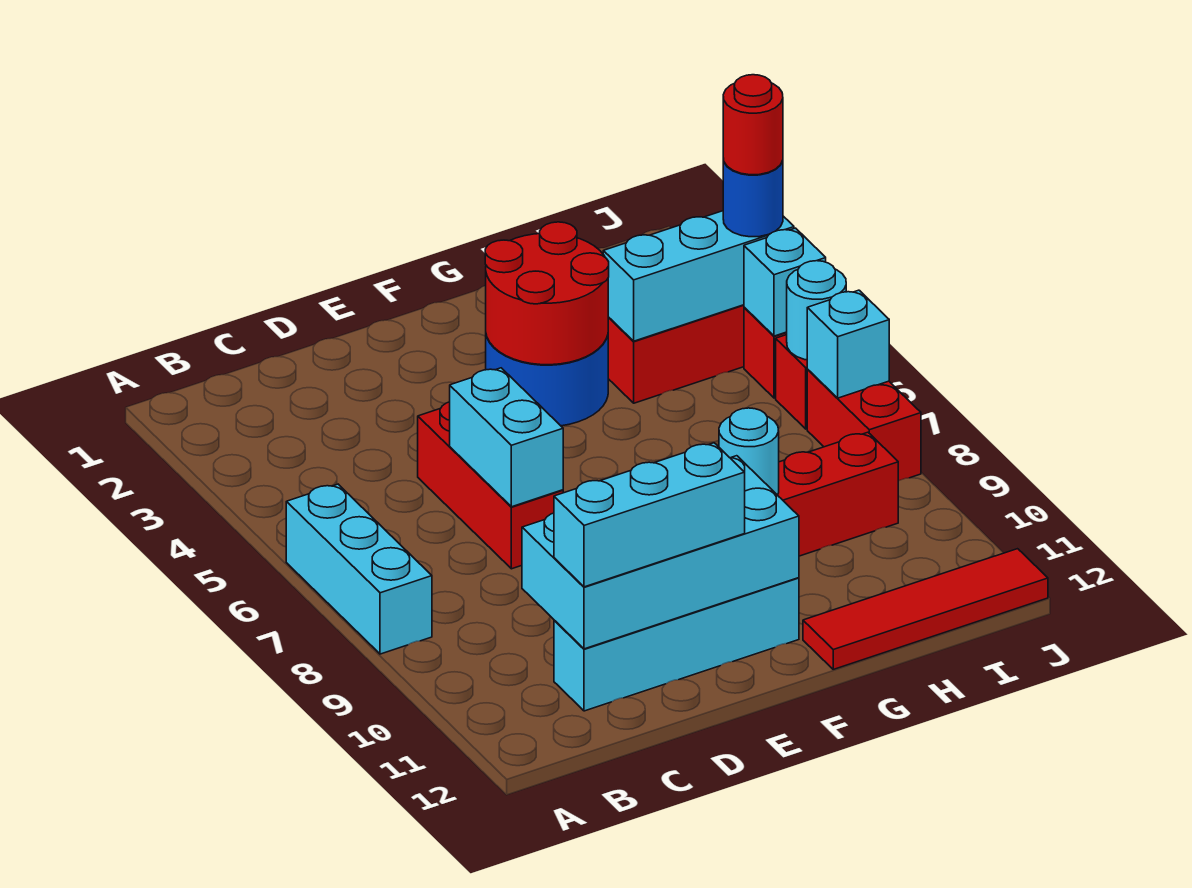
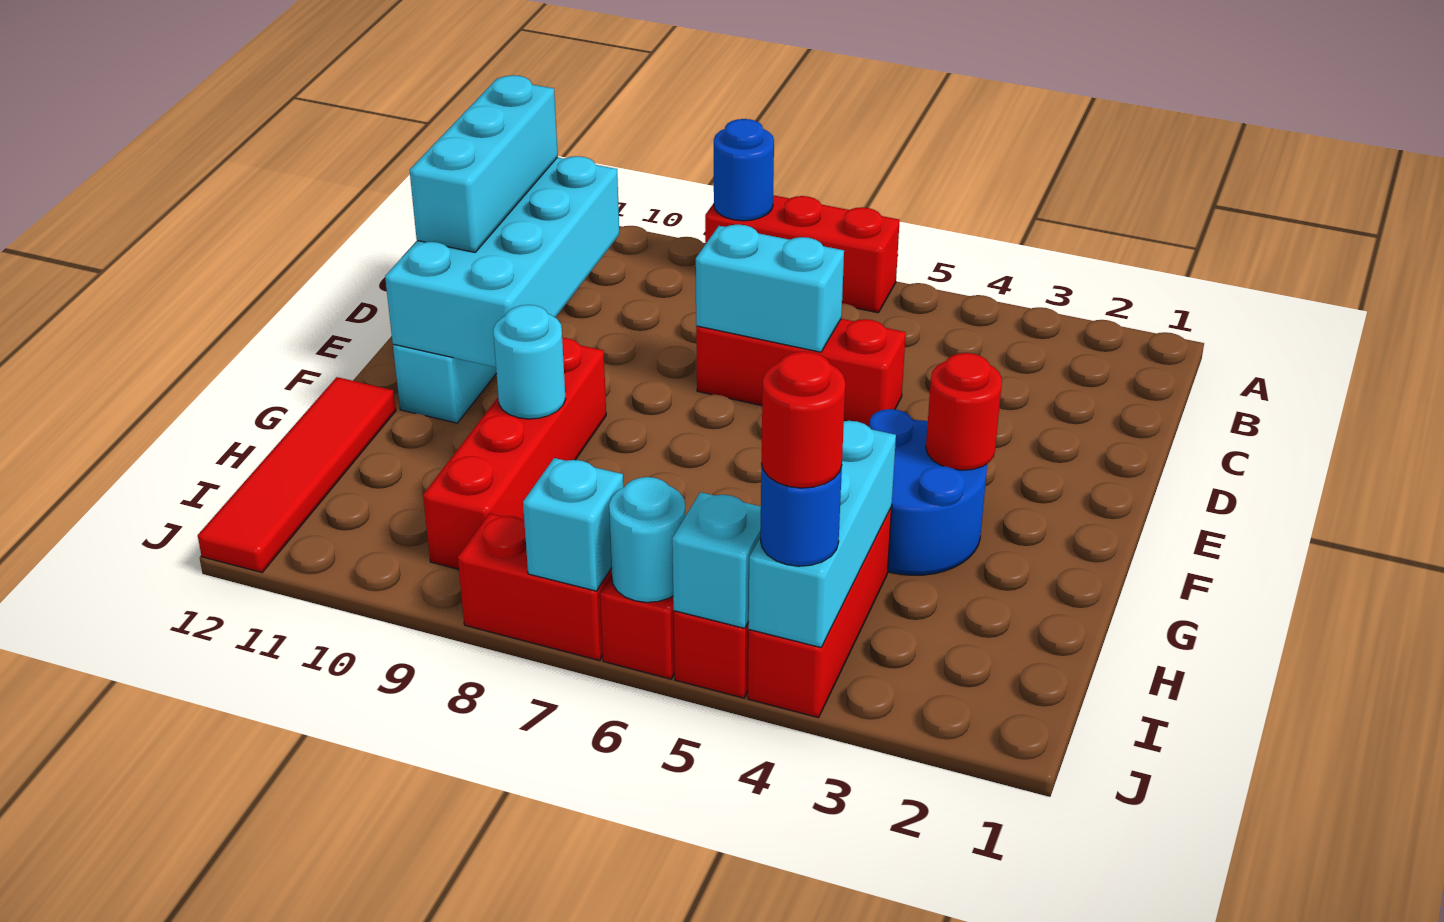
cyan brick A6:A8 level 1 -> red brick A6:A8 level 1
none -> blue round brick A8 level 2
red round brick F3:G4 level 2 -> red round brick F3 level 2

